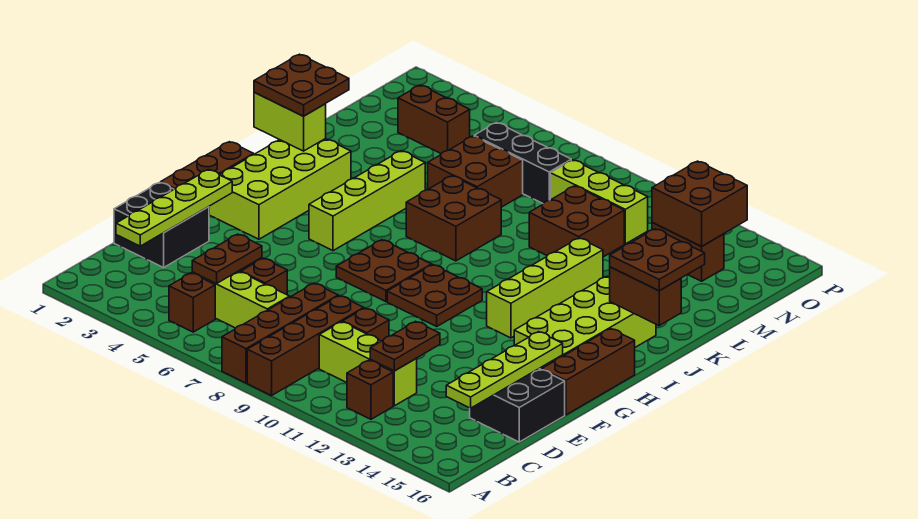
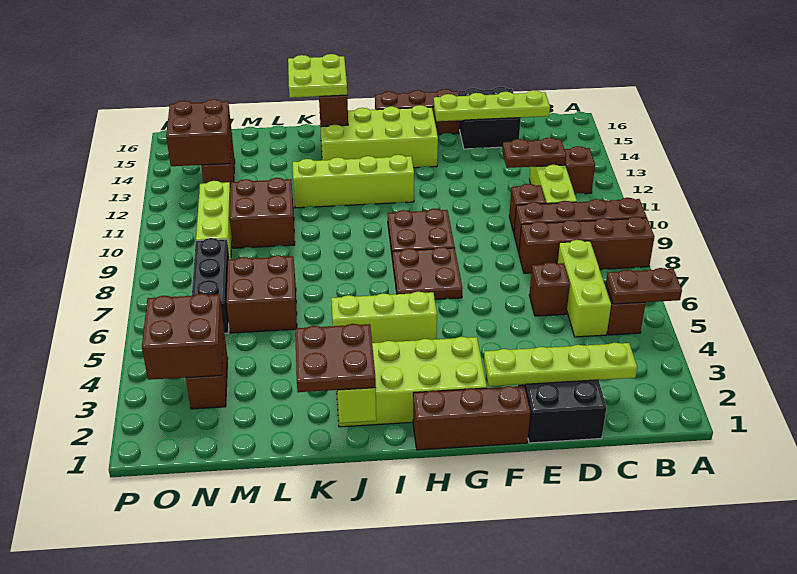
brown plate C5:D5 level 2 -> brown plate A5:B5 level 2
lime brick H5:K5 level 1 -> lime brick H5:J5 level 1
brown brick J7:K8 level 1 -> brown brick N3:O4 level 2
brown plate J15:K16 level 3 -> lime plate J15:K16 level 3

